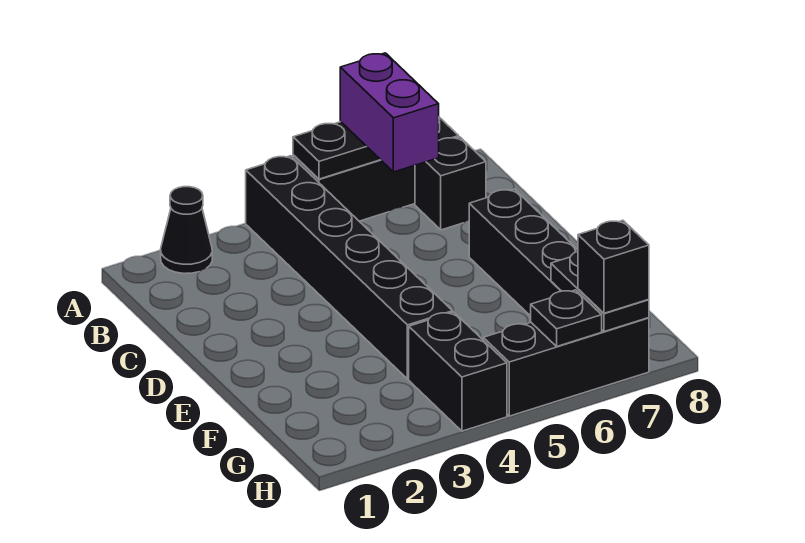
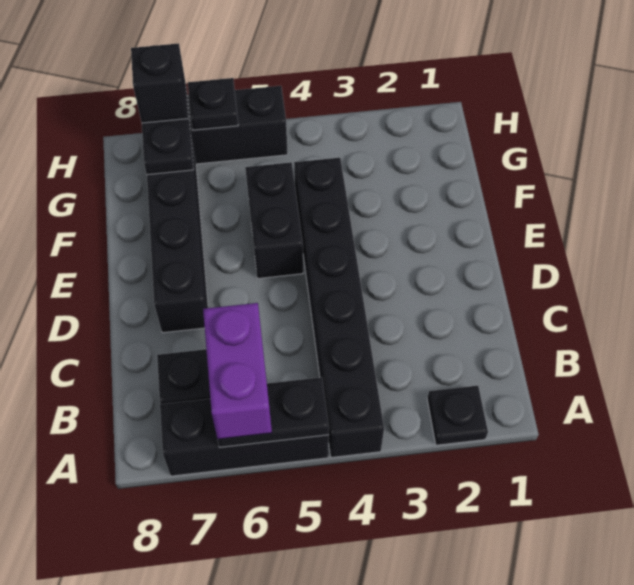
black cone A2 level 1 -> black plate A2 level 1
black brick G4:H4 level 1 -> black brick E5:F5 level 1

